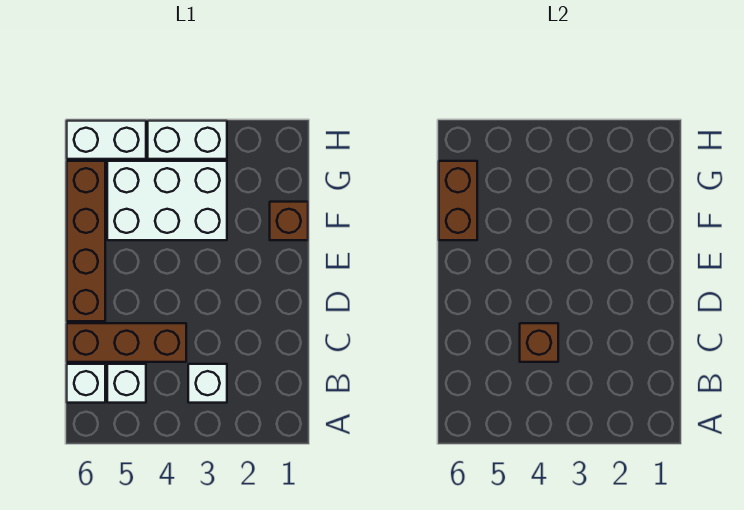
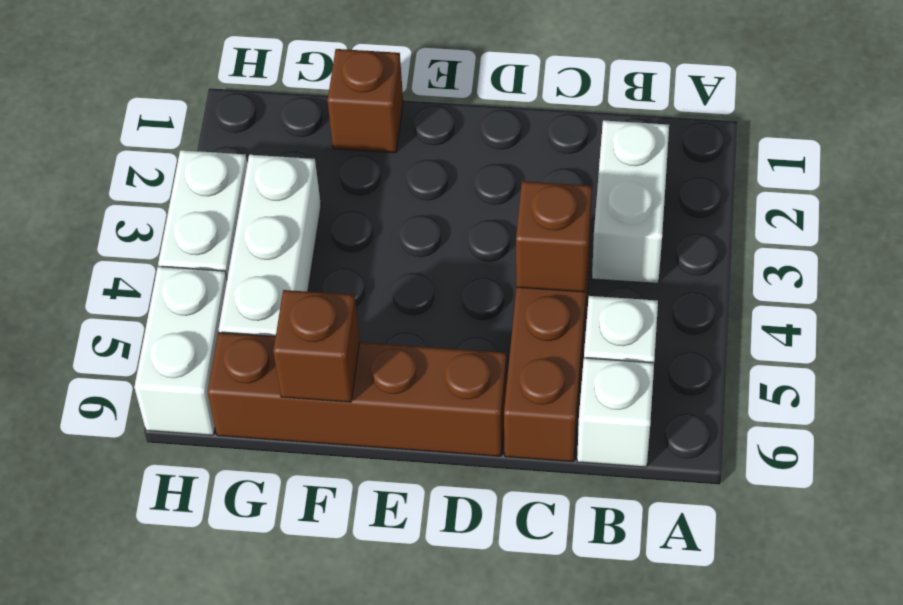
white brick B3 level 1 -> white brick B2:B3 level 1
white brick F3:G5 level 1 -> white brick G3:G5 level 1
brown brick F6:G6 level 2 -> brown brick F6 level 2

